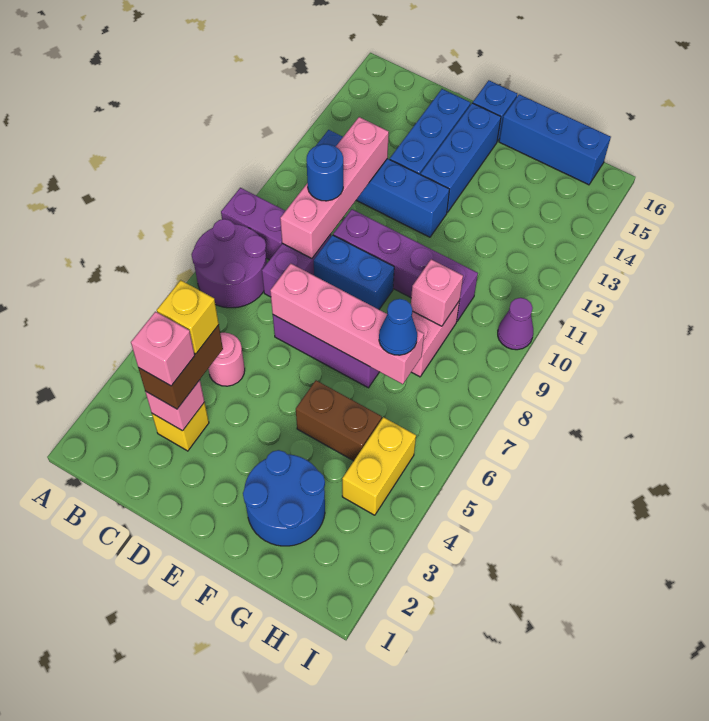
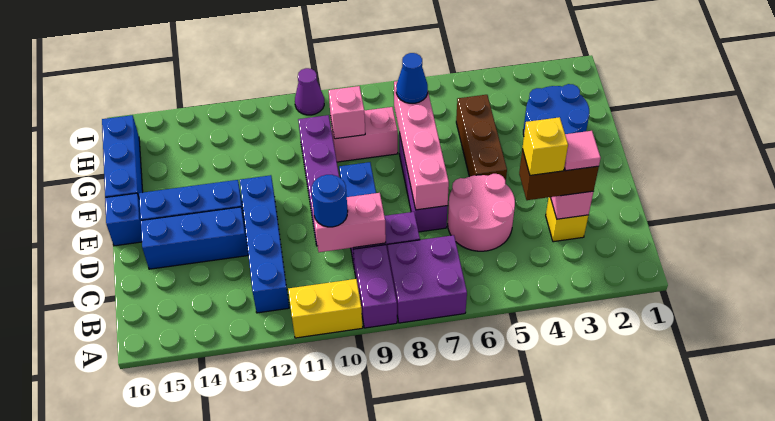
purple round brick A7:B8 level 1 -> purple brick A7:B8 level 1
pink brick C3 level 4 -> pink tile C3 level 4
pink round brick C5 level 1 -> pink round brick C5:D6 level 1
pink brick C9:C12 level 2 -> pink brick C9:C10 level 2
brown brick F5:G5 level 1 -> brown brick E5:G5 level 1
yellow brick H4:H5 level 1 -> yellow brick A10:A11 level 1

